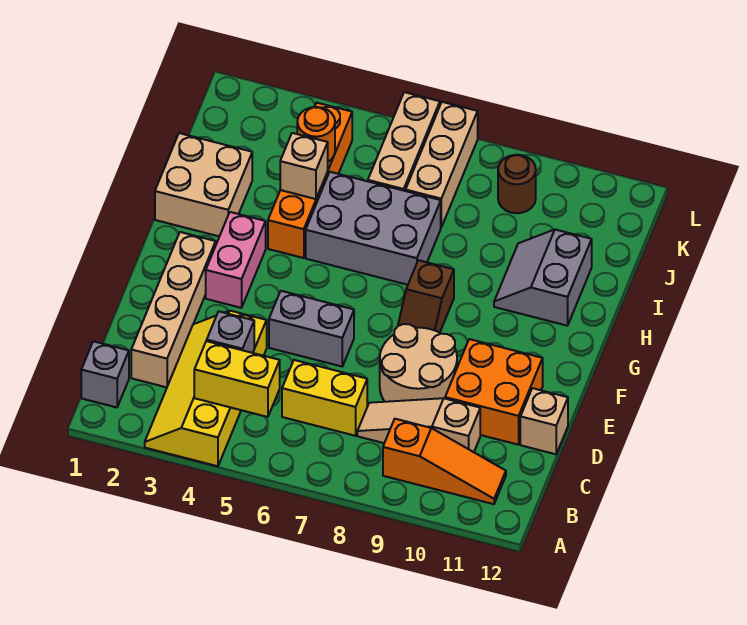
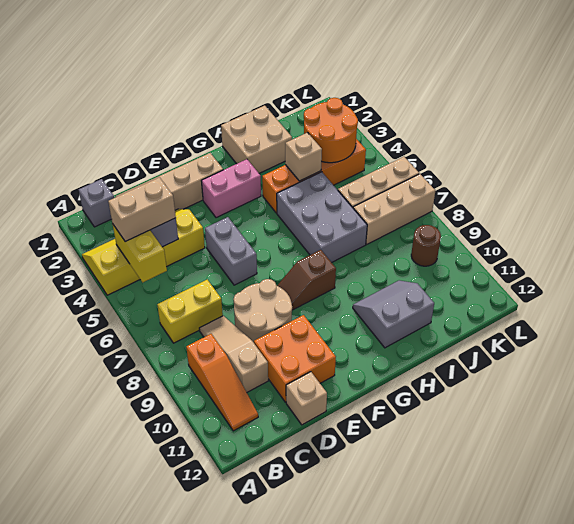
none -> tan brick B4:C4 level 3
yellow brick C6:C7 level 1 -> yellow brick B7:C7 level 1
orange round brick J4 level 2 -> orange round brick J3:K4 level 2

